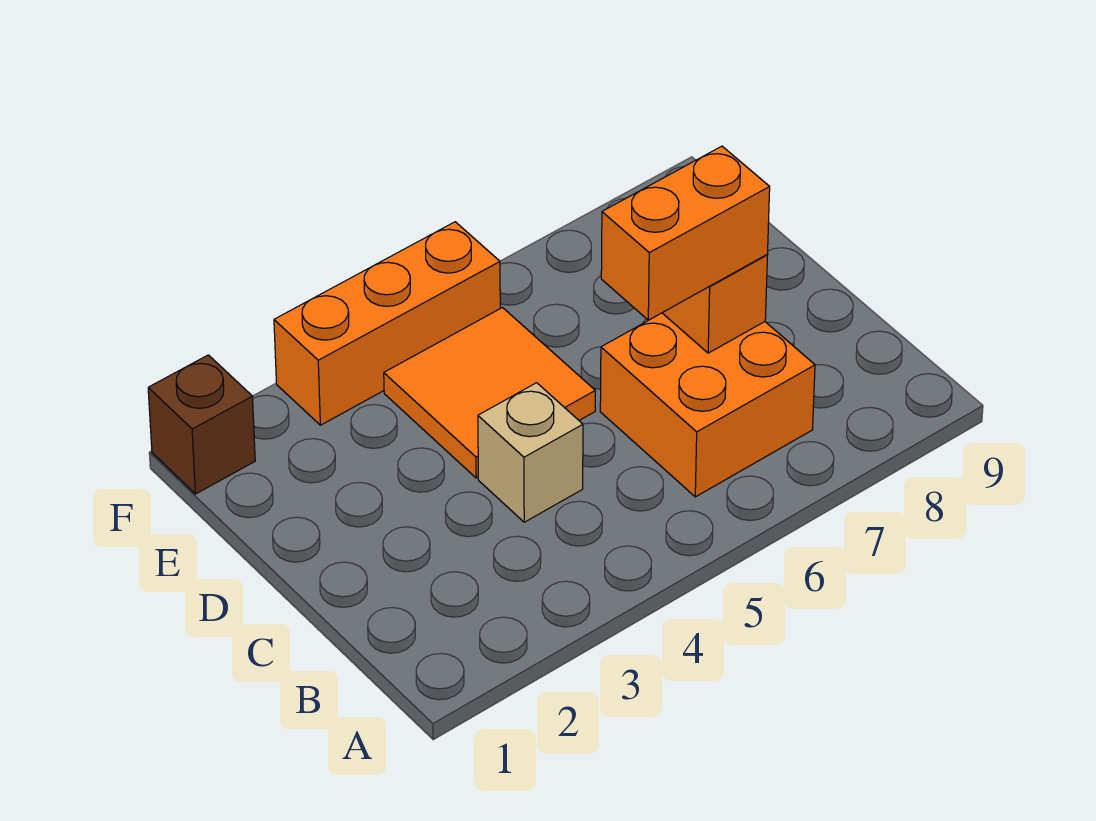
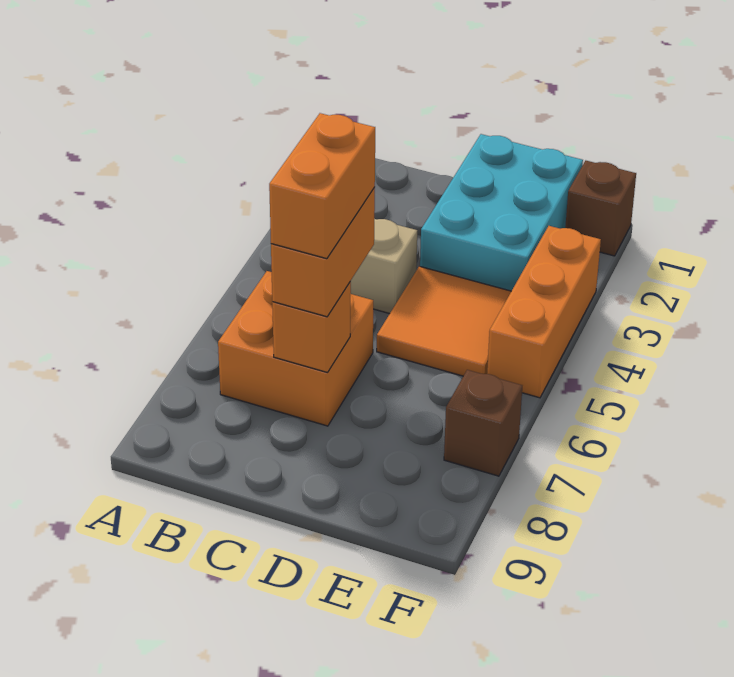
none -> orange brick C6:C7 level 4
none -> cyan brick D1:E3 level 1
none -> brown brick F7 level 1

